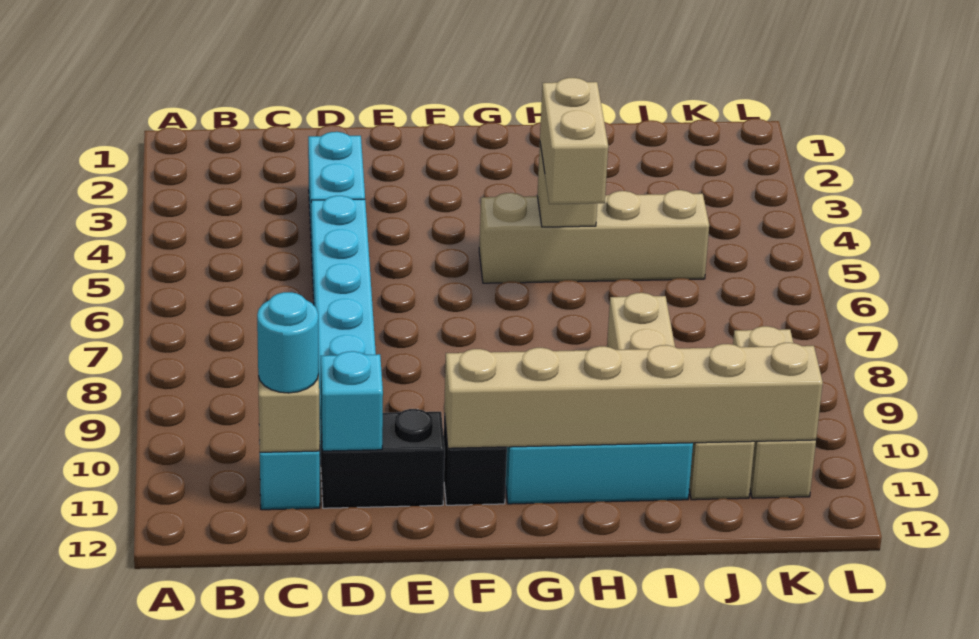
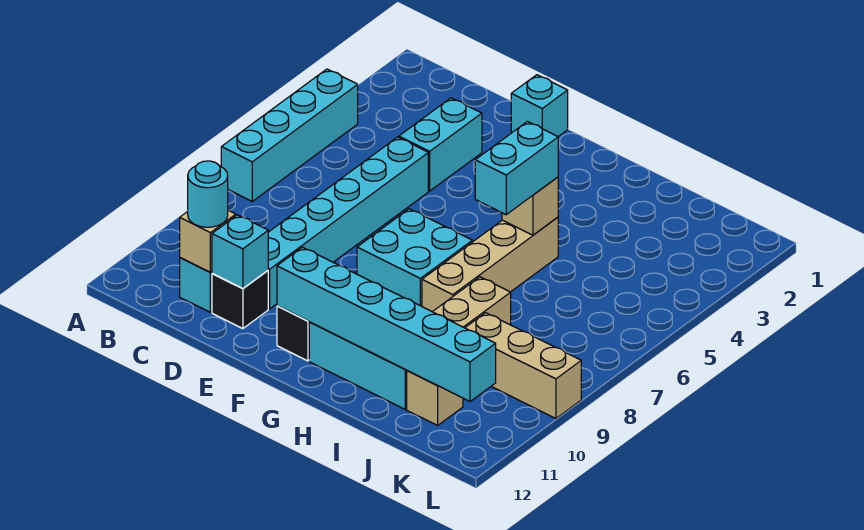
none -> cyan brick A4:A7 level 1
black brick D11:E11 level 1 -> black brick D11 level 1
none -> cyan brick E1 level 1
none -> cyan brick F7:G8 level 1
tan brick F11:K11 level 2 -> cyan brick F11:K11 level 2
tan brick G5:J5 level 1 -> tan brick H5:H8 level 1
tan brick H5:H6 level 3 -> cyan brick H5:H6 level 3
tan brick K9:K11 level 1 -> tan brick J9:L9 level 1

